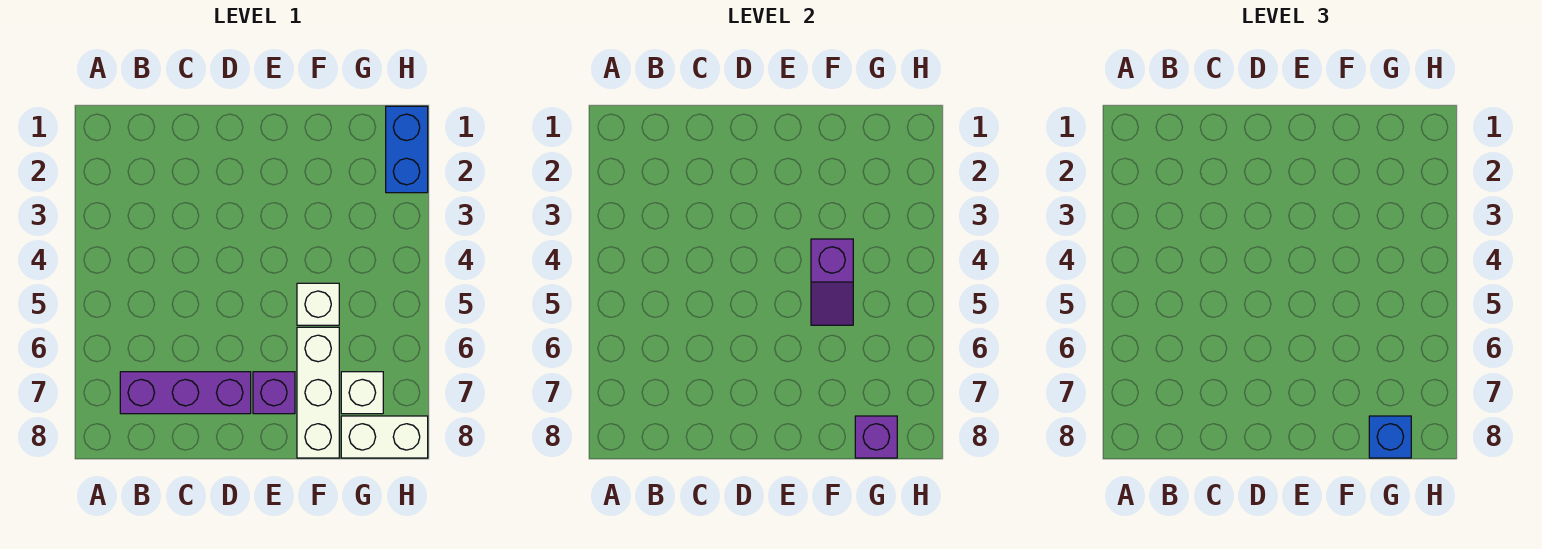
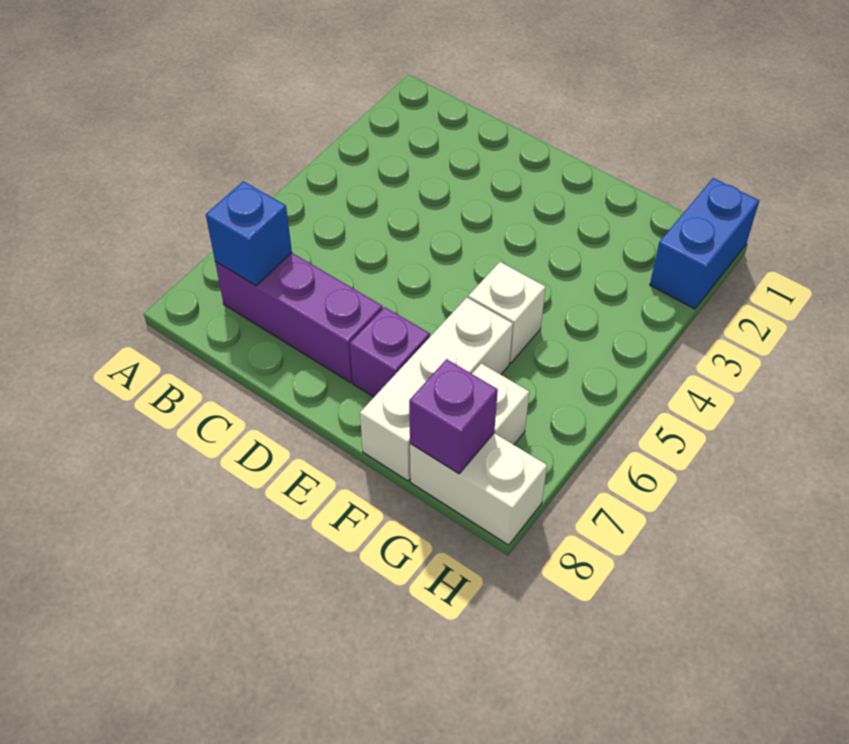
purple slope F4:F5 level 2 top 4 -> none
blue brick G8 level 3 -> blue brick B7 level 2

